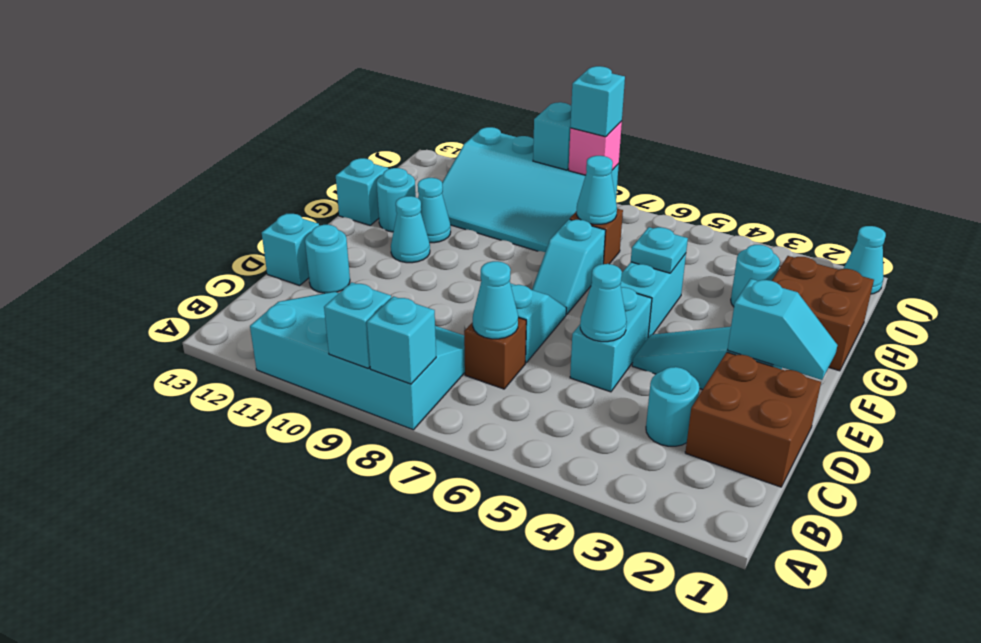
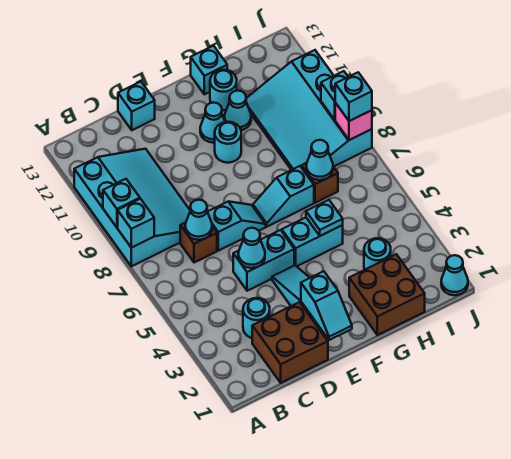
cyan round brick D12 level 1 -> cyan round brick F10 level 1

